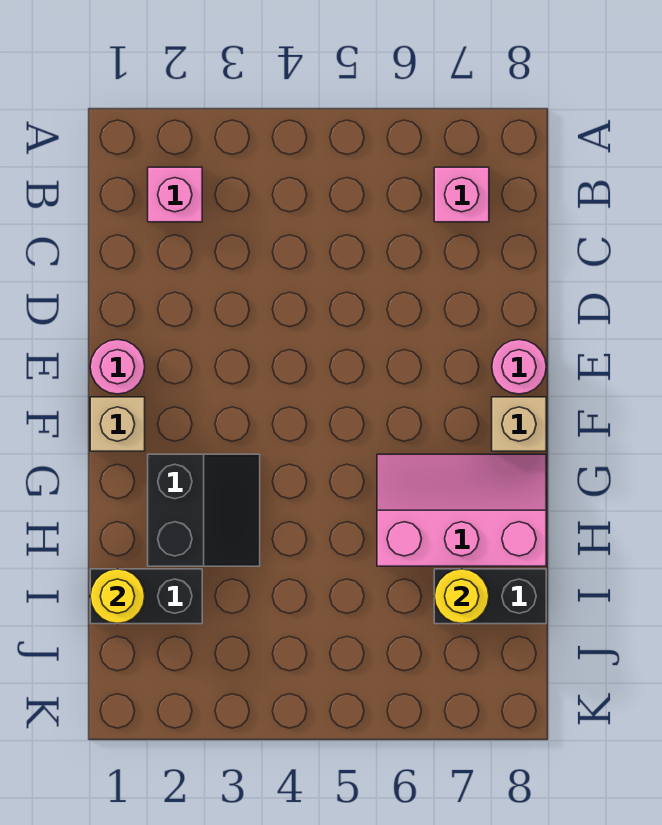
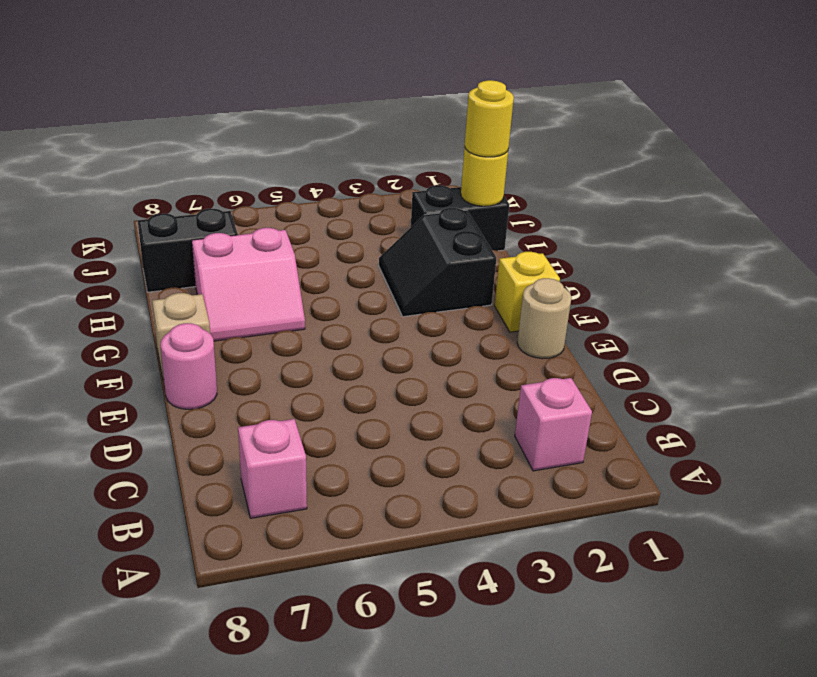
pink round brick E1 level 1 -> tan round brick E1 level 1
tan brick F1 level 1 -> yellow brick F1 level 1
pink slope G6:H8 level 1 top H -> pink slope G6:H7 level 1 top H
yellow round brick I7 level 2 -> yellow round brick I1 level 3

